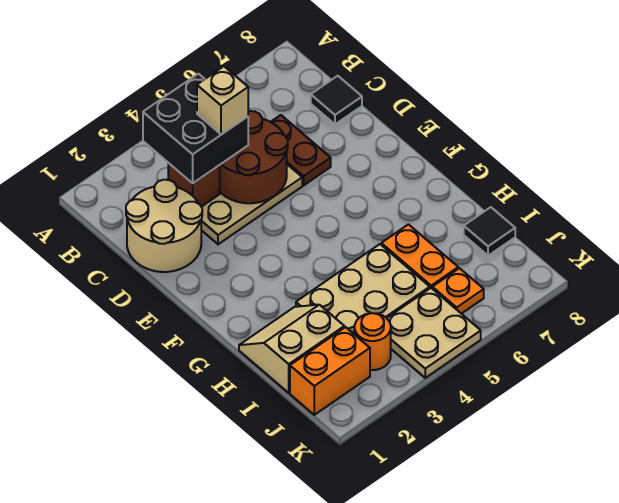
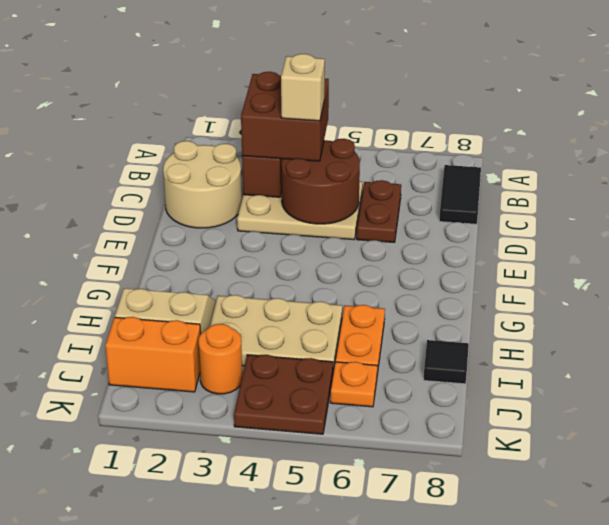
black brick B3:C4 level 3 -> brown brick B3:C4 level 3
black tile C8 level 1 -> black tile B8:C8 level 1
tan plate J4:K5 level 1 -> brown plate J4:K5 level 1

